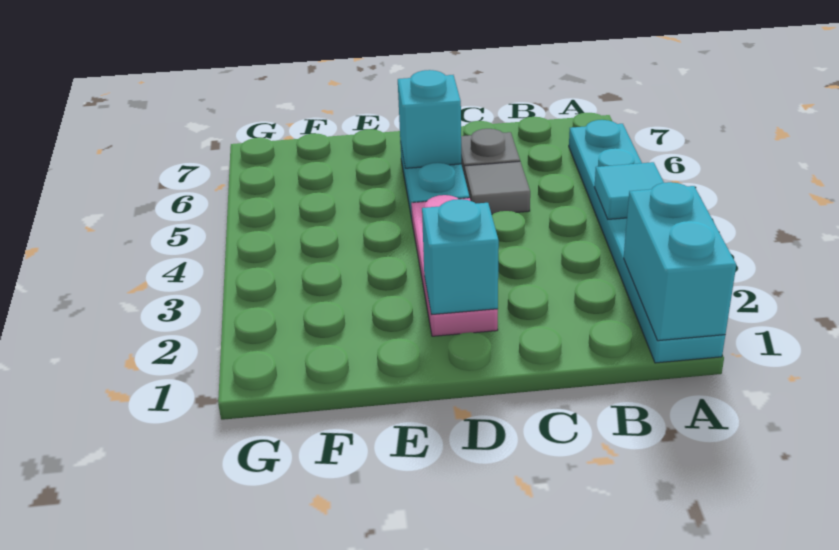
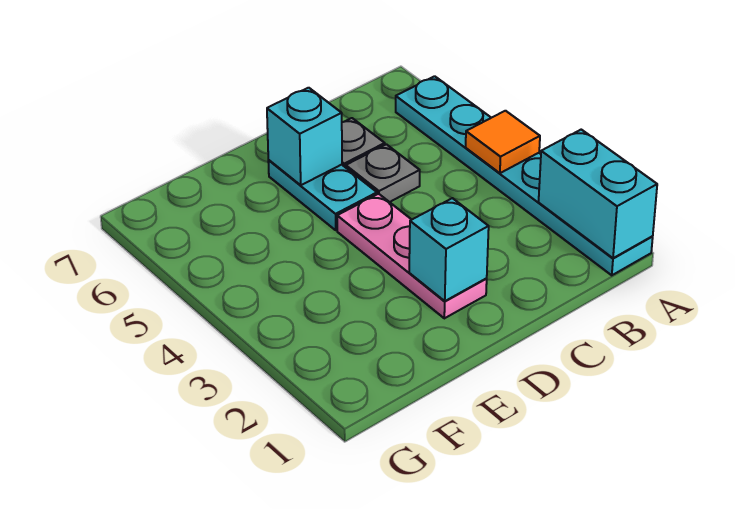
cyan tile A4 level 2 -> orange tile A4 level 2
grey tile C5 level 1 -> grey plate C5 level 1

